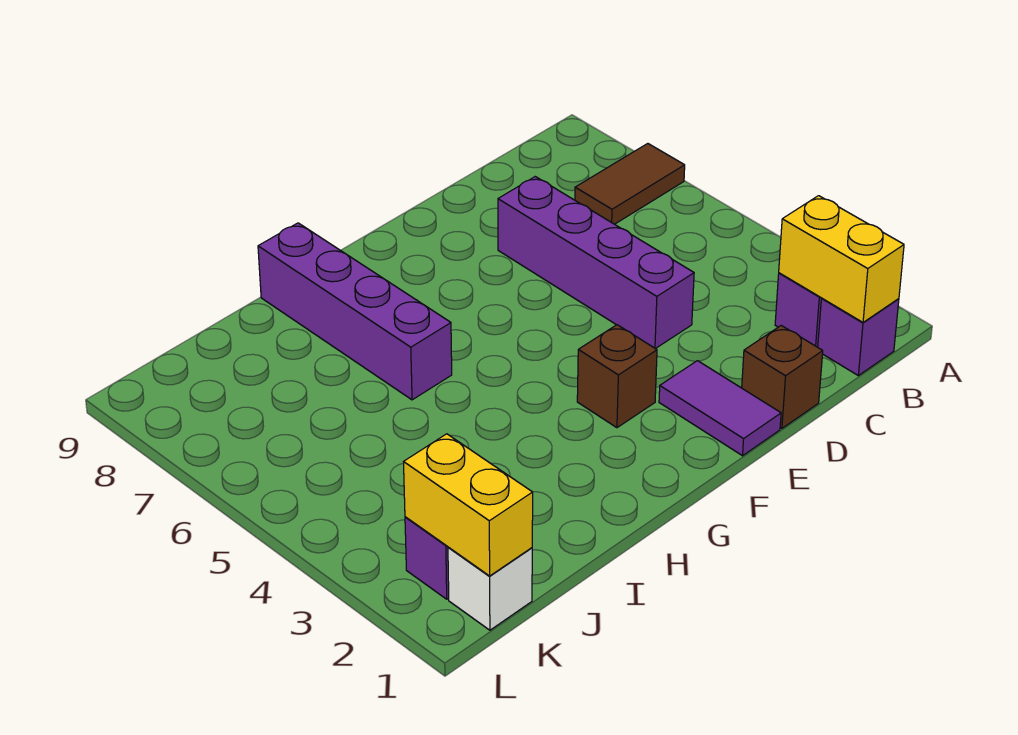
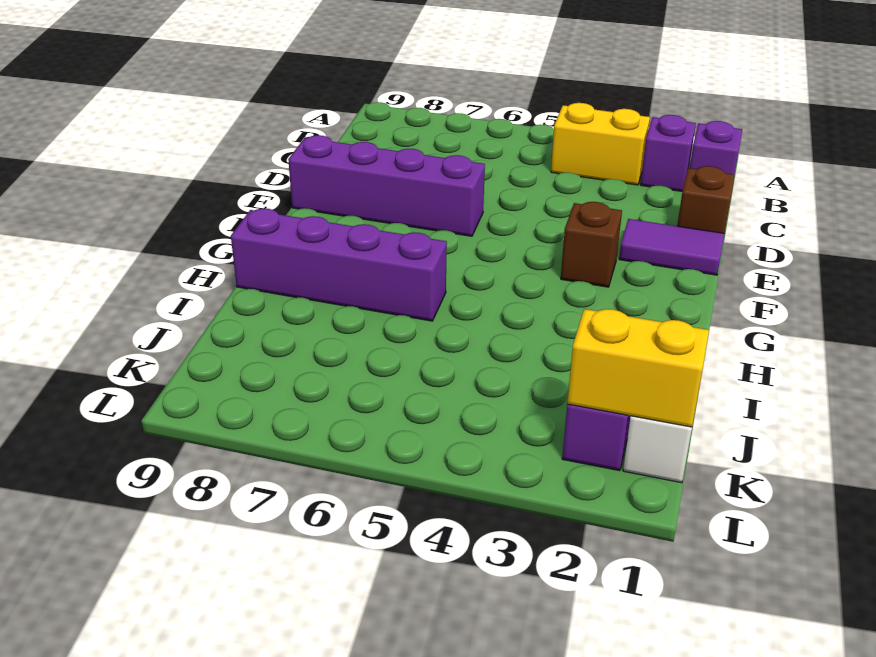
brown tile A7:B7 level 1 -> none
yellow brick B1:B2 level 2 -> yellow brick B3:B4 level 1
purple brick D4:D7 level 1 -> purple brick E6:E9 level 1

